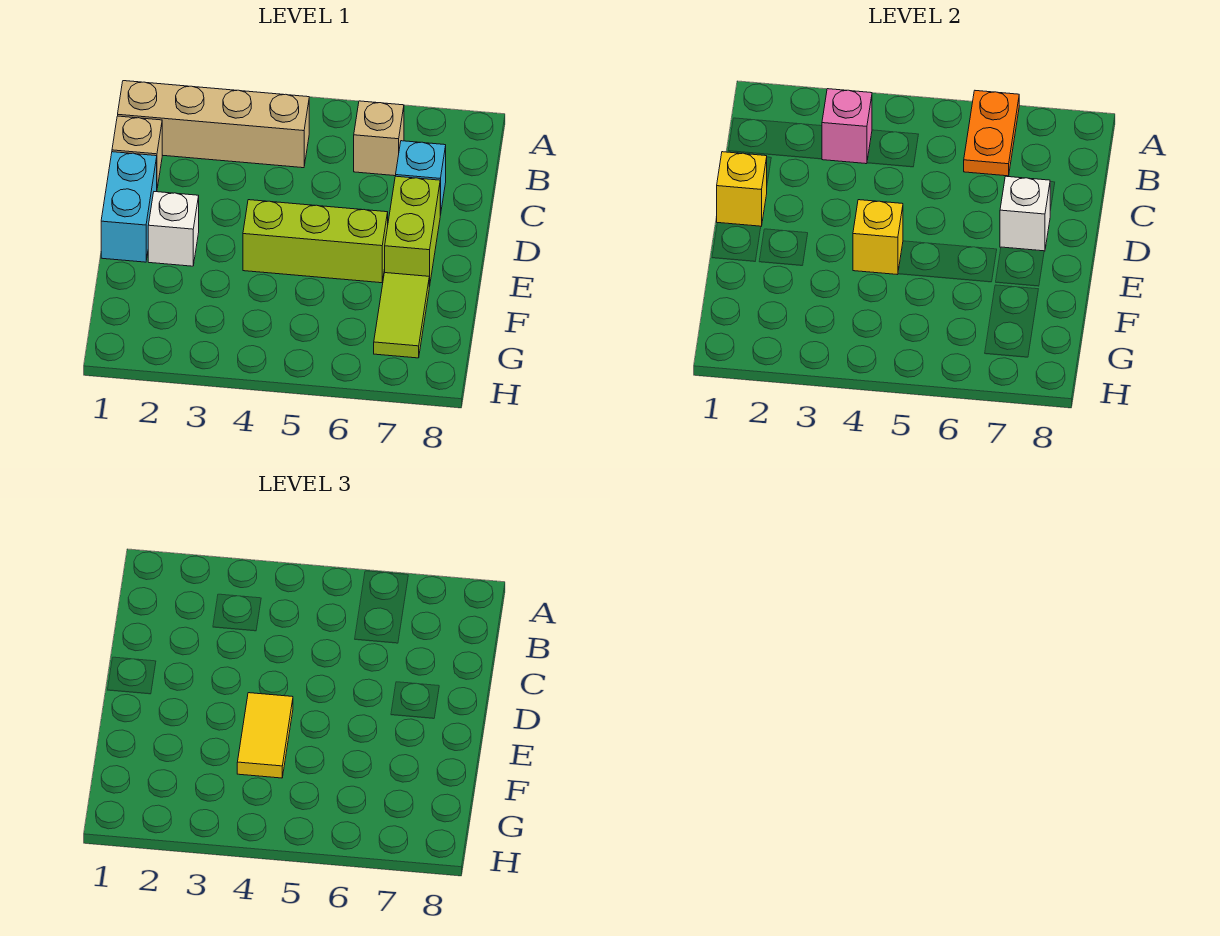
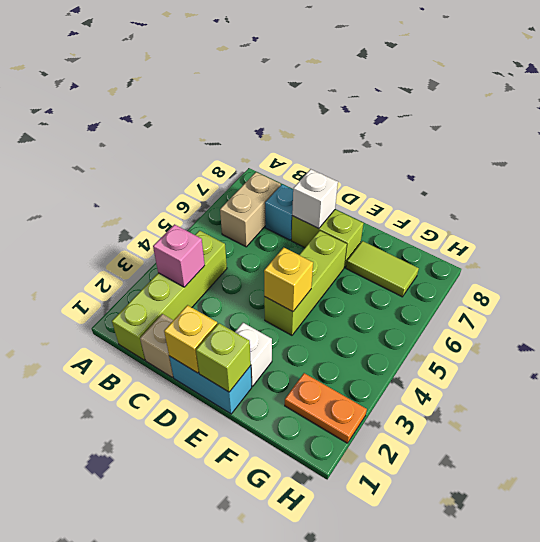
orange plate A6:B6 level 2 -> orange plate G2:H2 level 1
tan brick B1:B4 level 1 -> lime brick B1:B4 level 1
tan brick B6 level 1 -> tan brick B6:B7 level 1
none -> lime brick E1 level 2
yellow tile E4:F4 level 3 -> none

